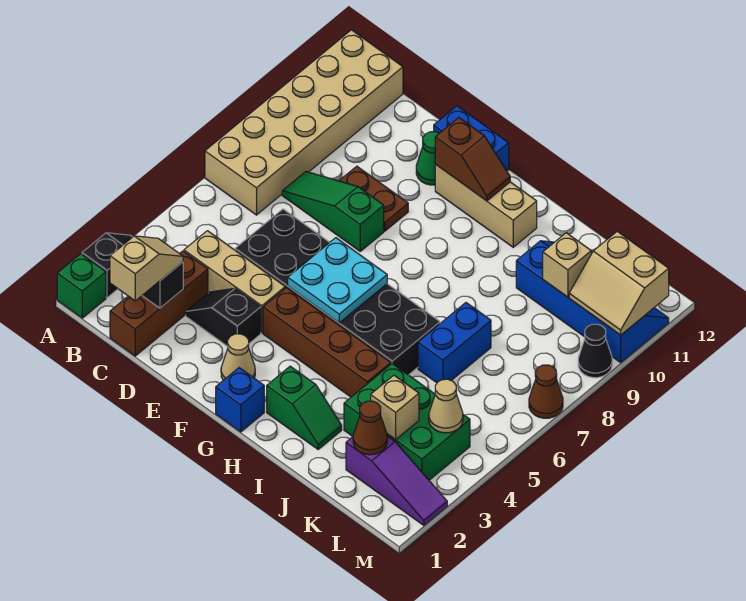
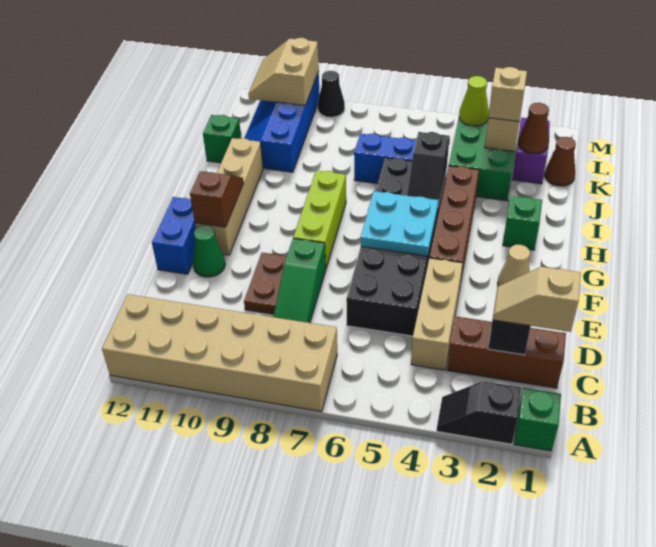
black slope D3:E3 level 1 top E -> black slope H5:I5 level 2 top I
none -> lime brick F8:H8 level 1
tan brick F11:H11 level 1 -> tan brick F11:I11 level 1
blue brick G1 level 1 -> none
none -> green brick J12 level 1
tan brick K10 level 2 -> tan brick K3 level 3
tan cone L4 level 2 -> lime cone L4 level 2
tan slope L10:M11 level 2 top 11 -> tan slope L10:M11 level 2 top 10
brown cone M7 level 1 -> brown cone K1 level 1

